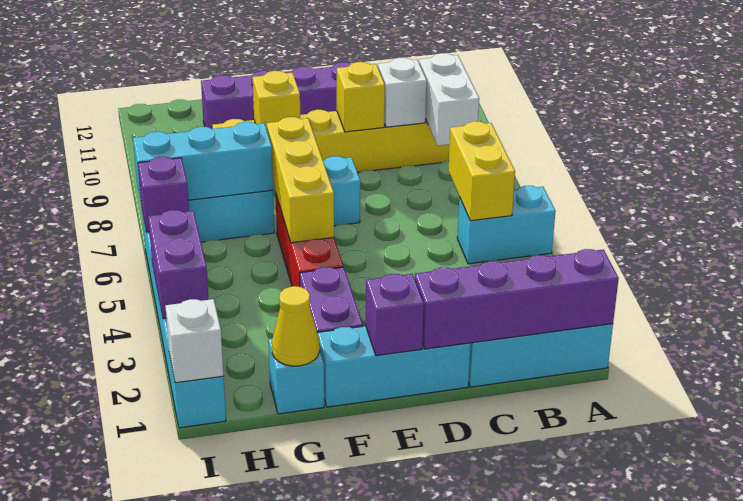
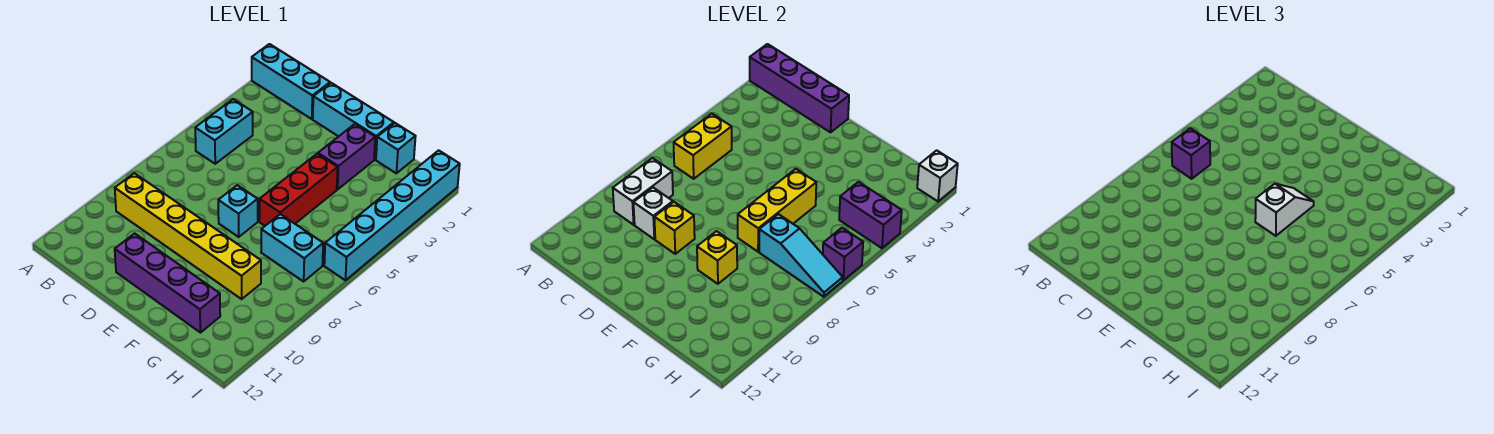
cyan brick A5:B5 level 1 -> cyan brick B4:B5 level 1
purple brick E1 level 2 -> purple brick B6 level 3
none -> white slope F5:F6 level 3 top 6
yellow cone G1 level 2 -> none
cyan brick G7:I7 level 2 -> cyan slope G7:I7 level 2 top G
purple brick I3:I4 level 2 -> purple brick H4:I4 level 2

